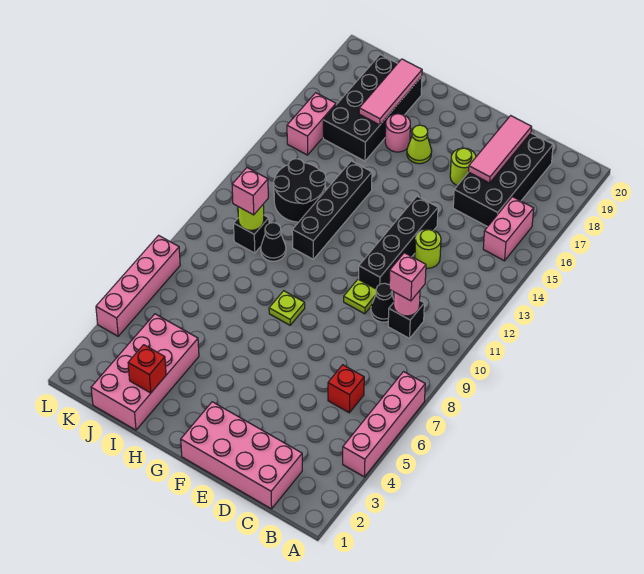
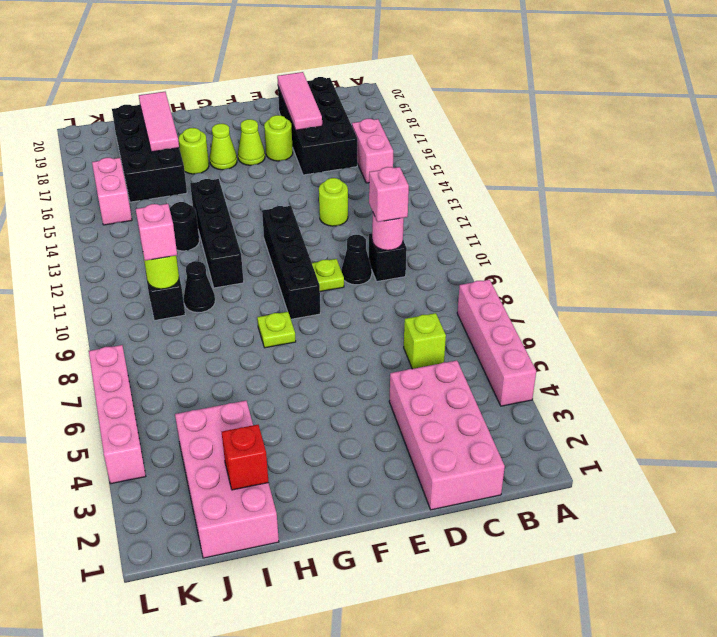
pink brick C1:F2 level 1 -> pink brick C1:D4 level 1
red brick C6 level 1 -> lime brick C6 level 1
black brick E11:E14 level 1 -> black brick F9:F12 level 1
none -> lime cone F17 level 1
pink round brick H17 level 1 -> lime round brick H17 level 1
black round brick I12:J13 level 1 -> black round brick I13 level 1

